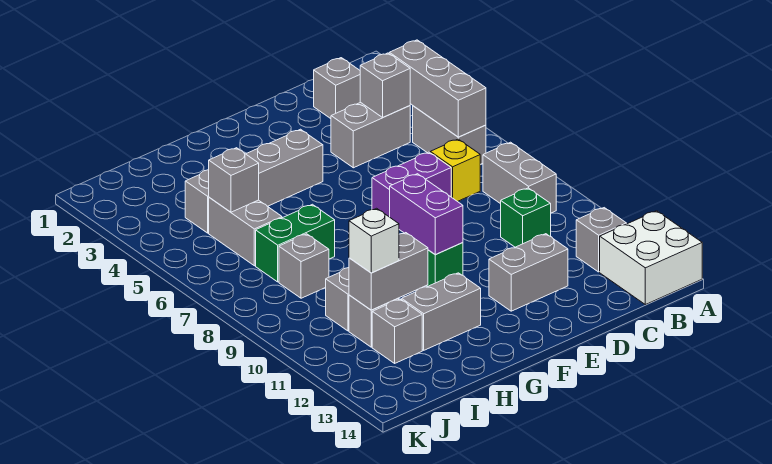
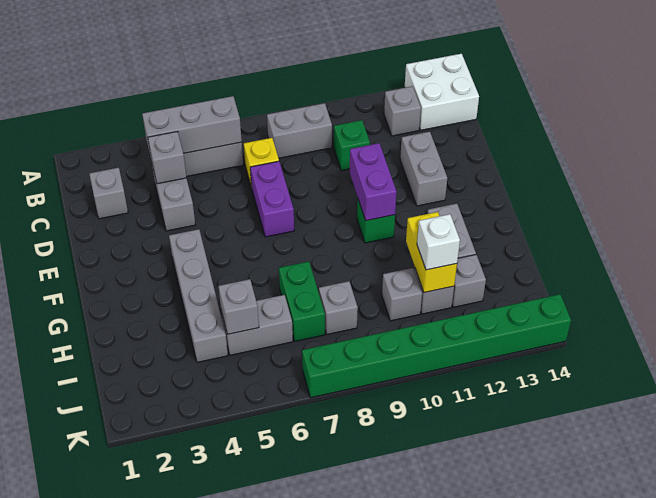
purple brick F9:F10 level 2 -> purple brick E10:F10 level 2
grey brick H11:I11 level 2 -> yellow brick H11:I11 level 2
none -> green brick K7:K14 level 1

